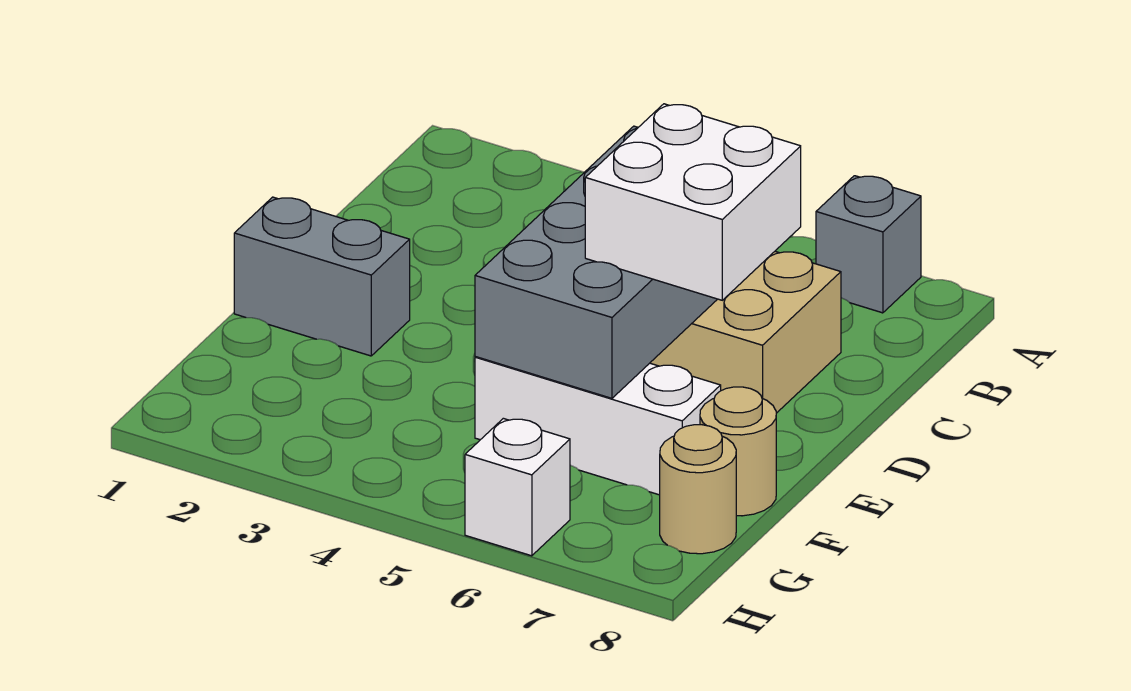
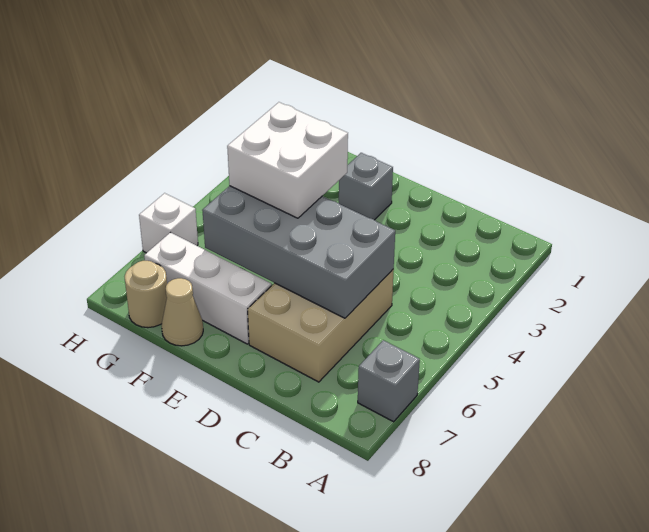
white brick D6:E7 level 3 -> white brick E4:F5 level 3
grey brick E1:E2 level 1 -> grey brick E2 level 1
white brick F5:F7 level 1 -> white brick E7:G7 level 1
tan round brick F8 level 1 -> tan cone F8 level 1

